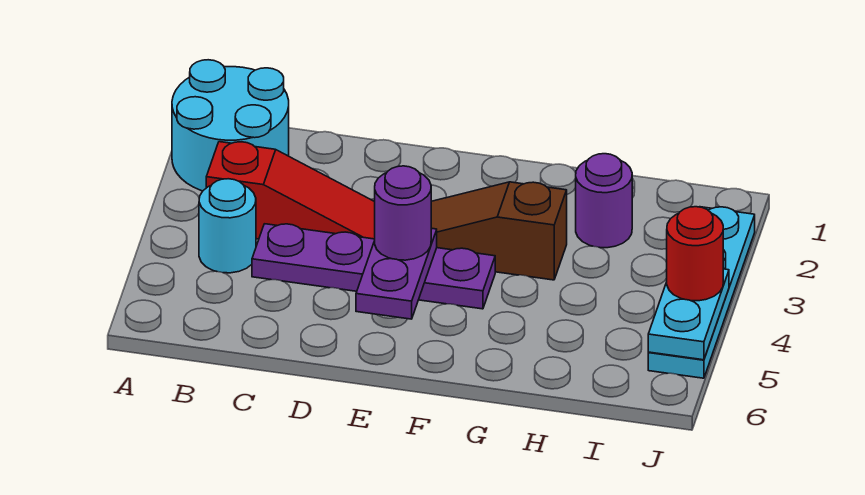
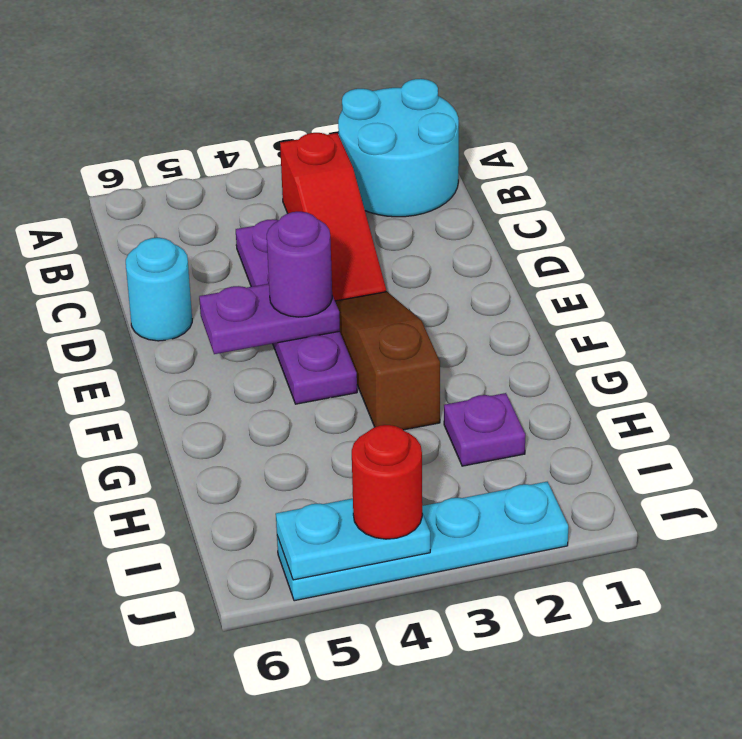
cyan round brick B4 level 1 -> cyan round brick D6 level 1
purple round brick H2 level 1 -> purple plate H2 level 1

